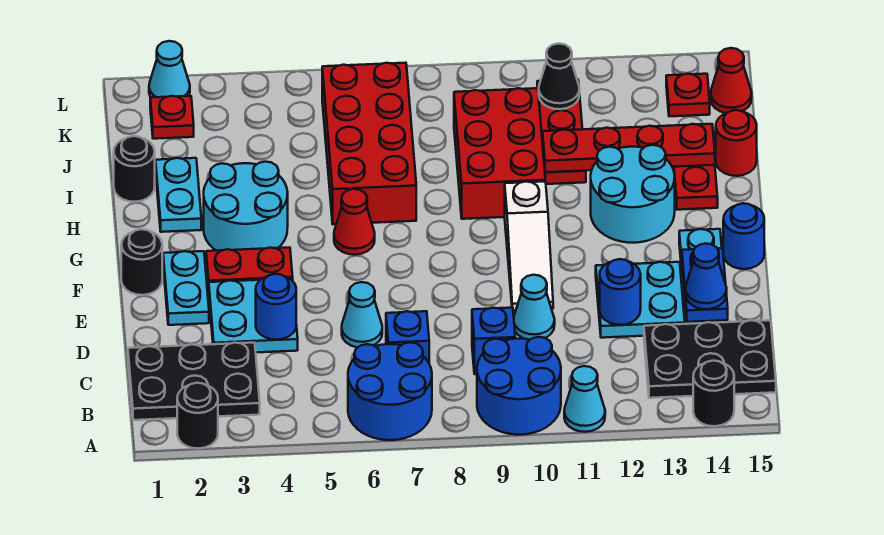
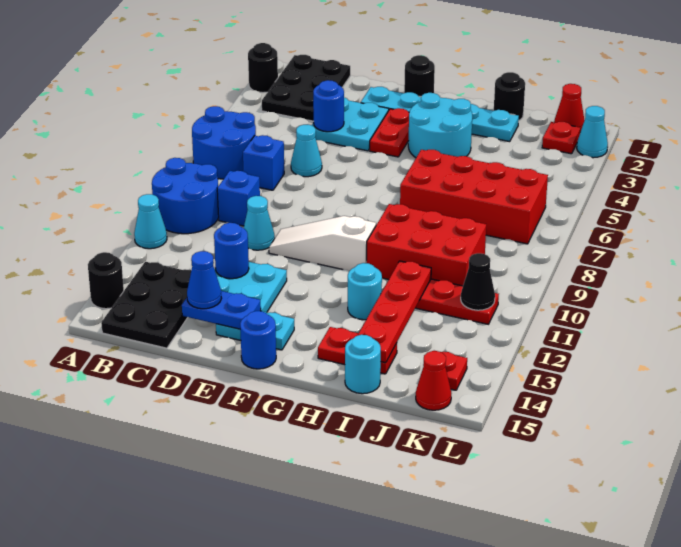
red cone G6 level 1 -> red cone K1 level 1
cyan round brick G12:H13 level 1 -> cyan round brick H12 level 1
red round brick I15 level 1 -> cyan round brick I15 level 1

